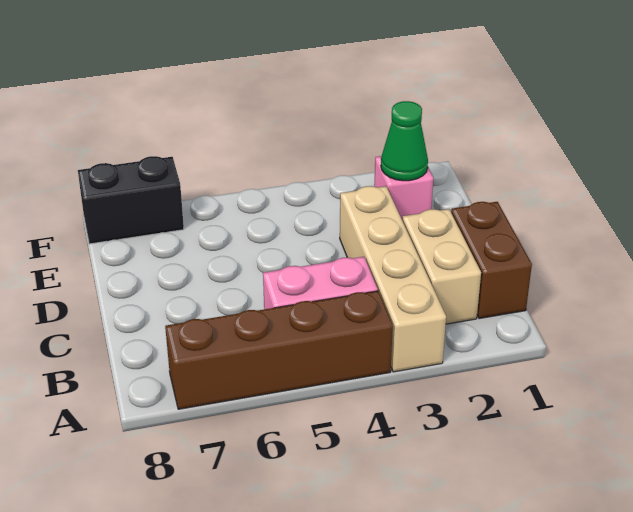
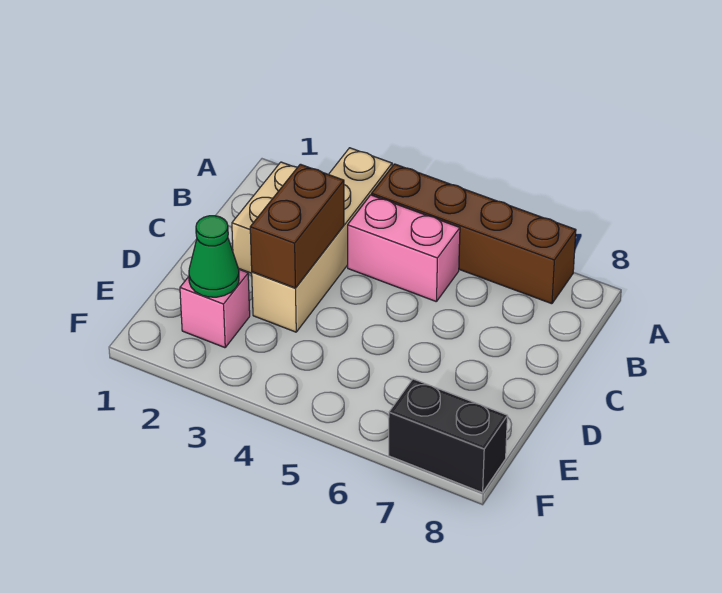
brown brick B1:C1 level 1 -> brown brick C3:D3 level 2

